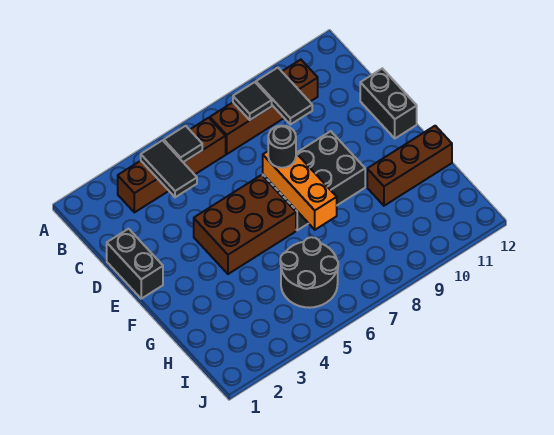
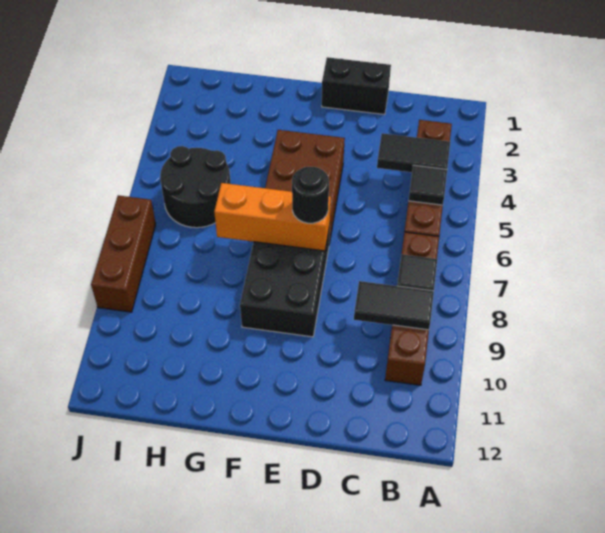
black brick D12:E12 level 1 -> none
brown brick G10:G12 level 1 -> brown brick J7:J9 level 1

